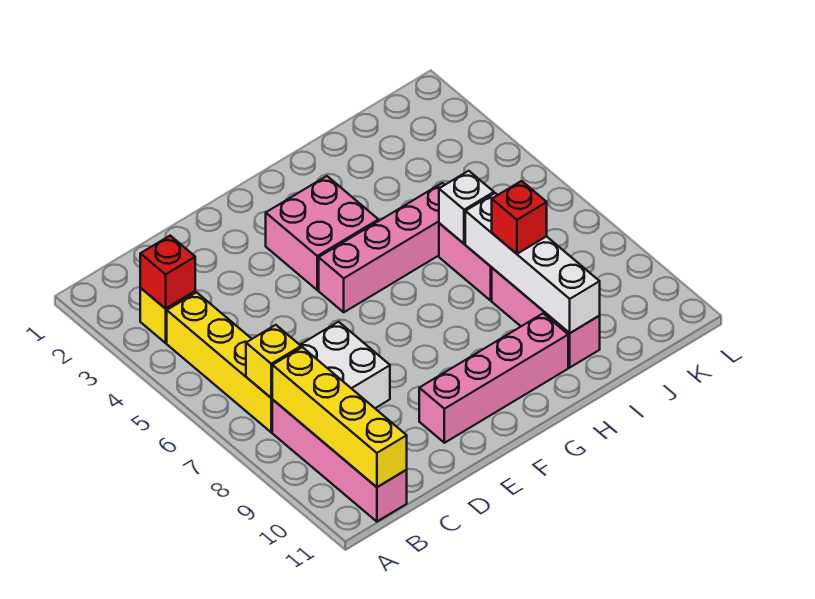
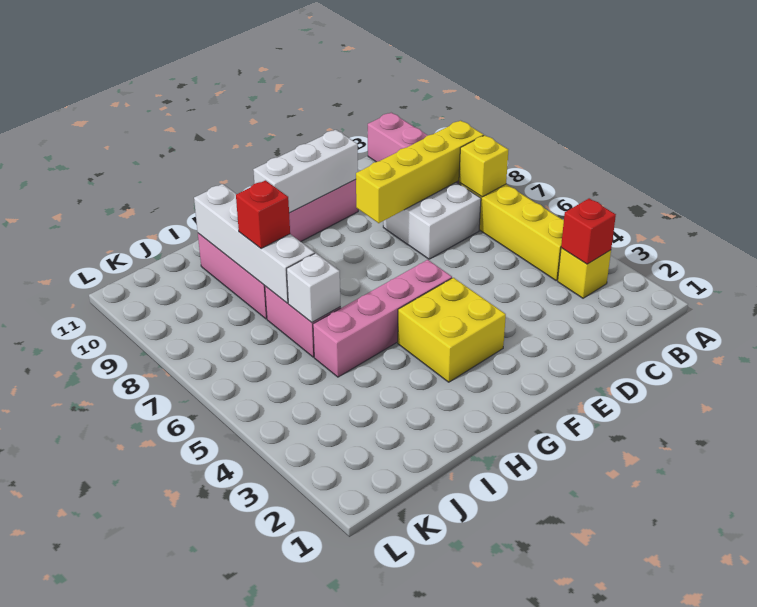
yellow brick B8:B11 level 2 -> yellow brick B8:E8 level 2
none -> white brick E10:G10 level 2
pink brick F3:G4 level 1 -> yellow brick F3:G4 level 1

